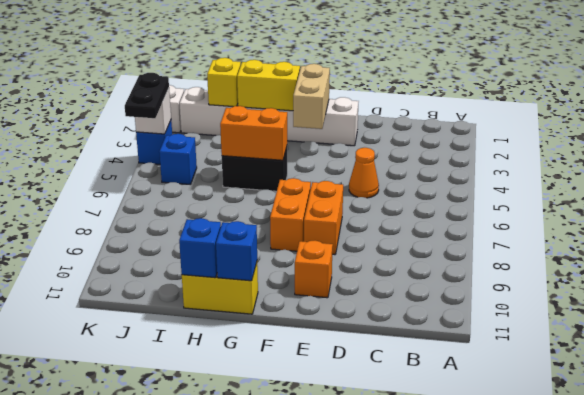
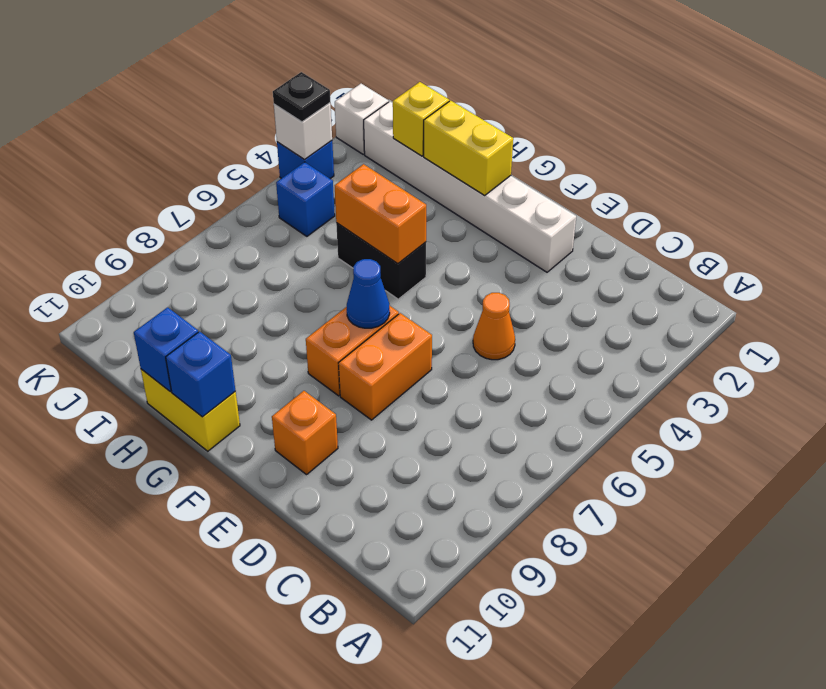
tan brick F2:F3 level 2 -> none
none -> blue cone F7 level 2
black plate K4:K5 level 3 -> black plate K4 level 3

